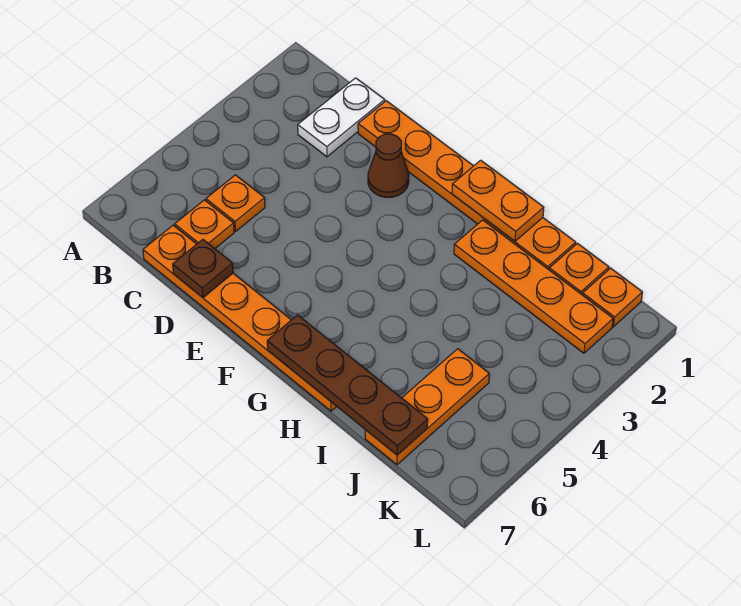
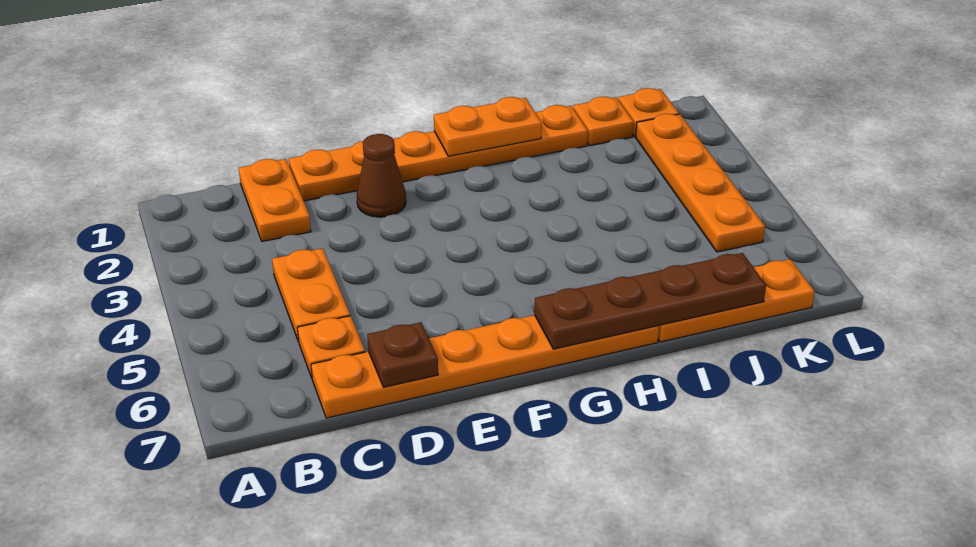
white plate C1:C2 level 1 -> orange plate C1:C2 level 1
orange plate C5 level 1 -> orange plate C4:C5 level 1
orange plate H2:K2 level 1 -> orange plate K2:K5 level 1
orange plate J5:J7 level 1 -> orange plate I7:K7 level 1

